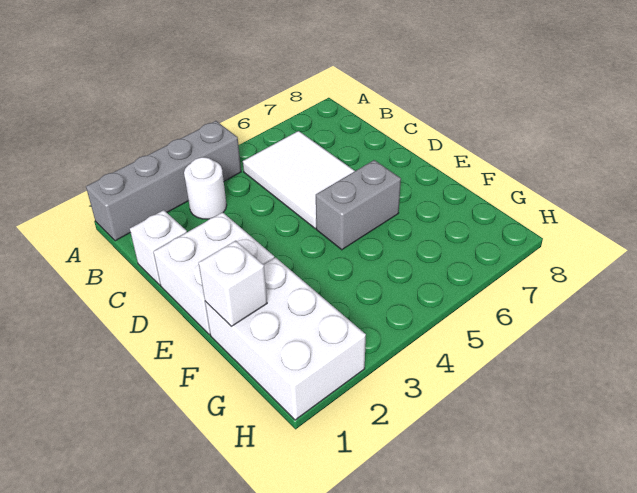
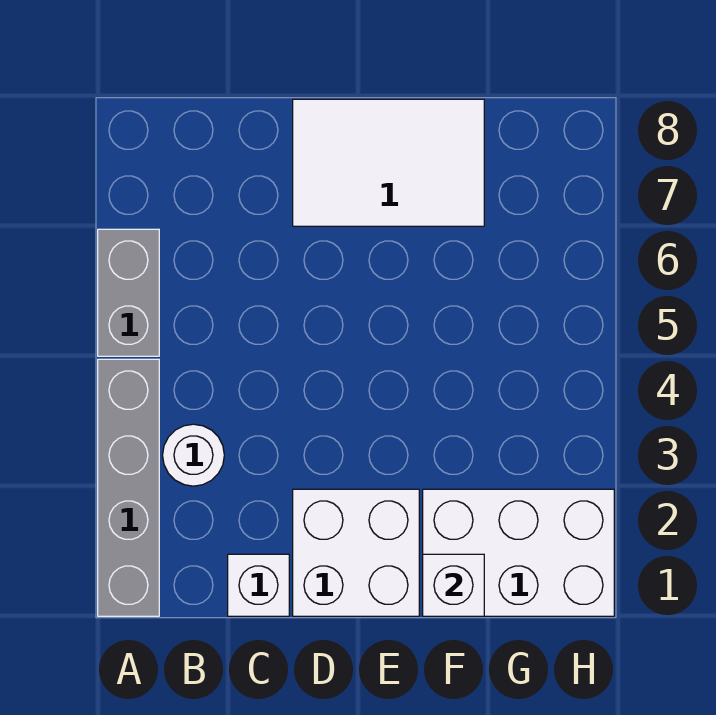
white tile B5:D6 level 1 -> white tile D7:F8 level 1
grey brick E5:E6 level 1 -> grey brick A5:A6 level 1

